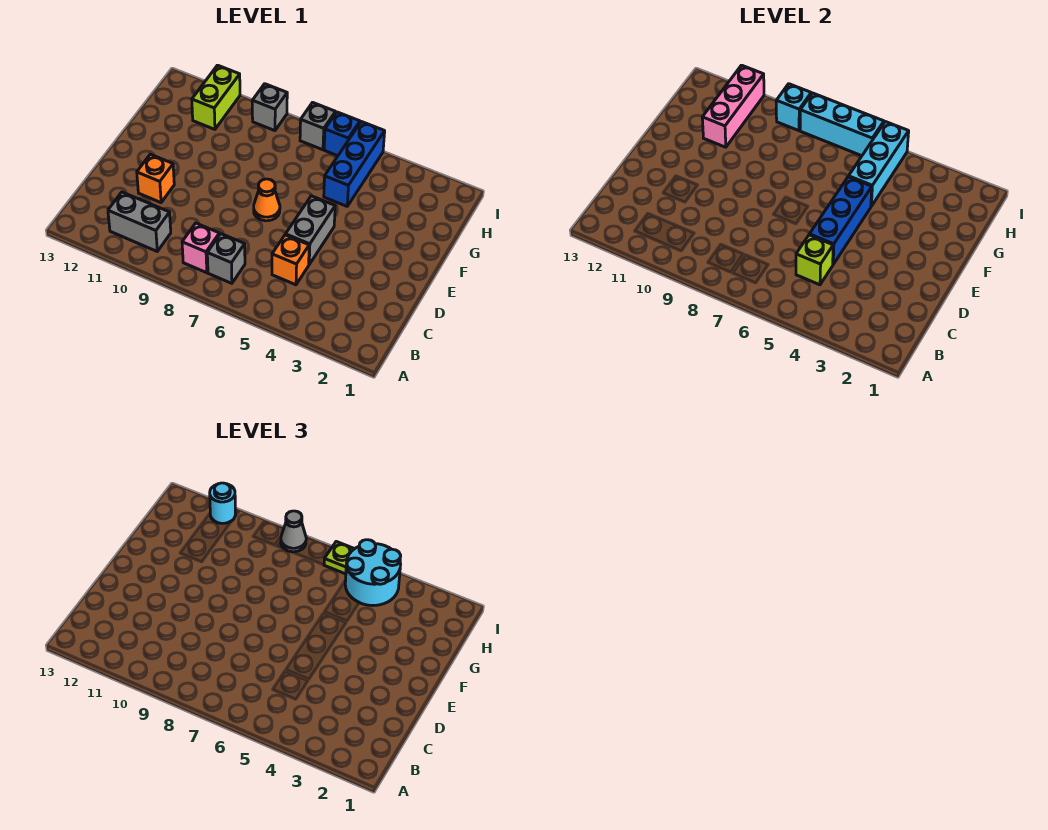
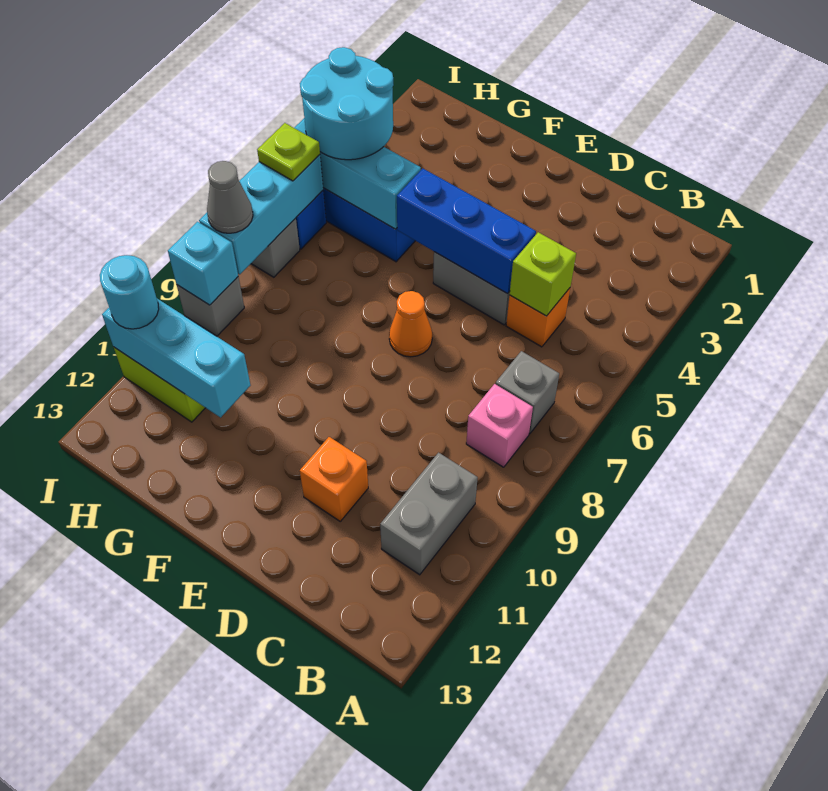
pink brick G11:I11 level 2 -> cyan brick G11:I11 level 2

